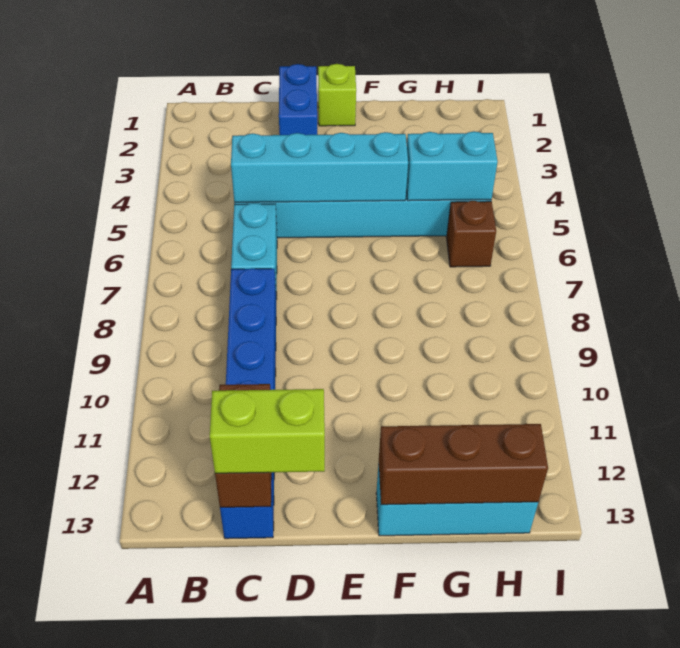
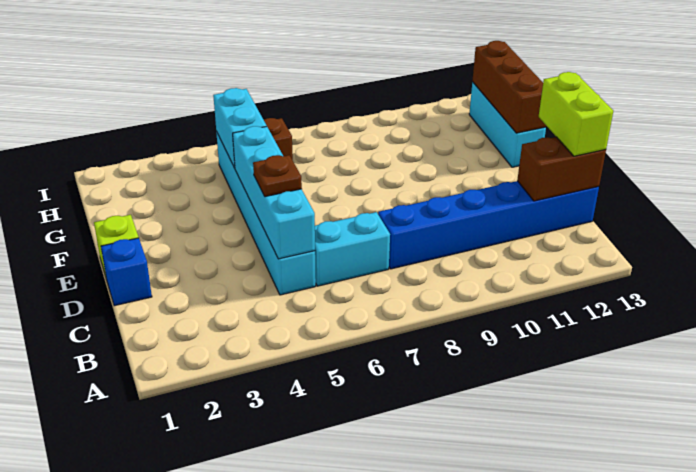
blue brick D1:D2 level 1 -> blue brick D1 level 1
none -> brown plate D5 level 3

